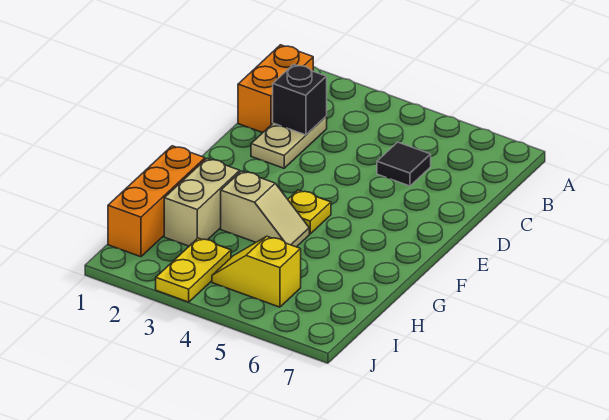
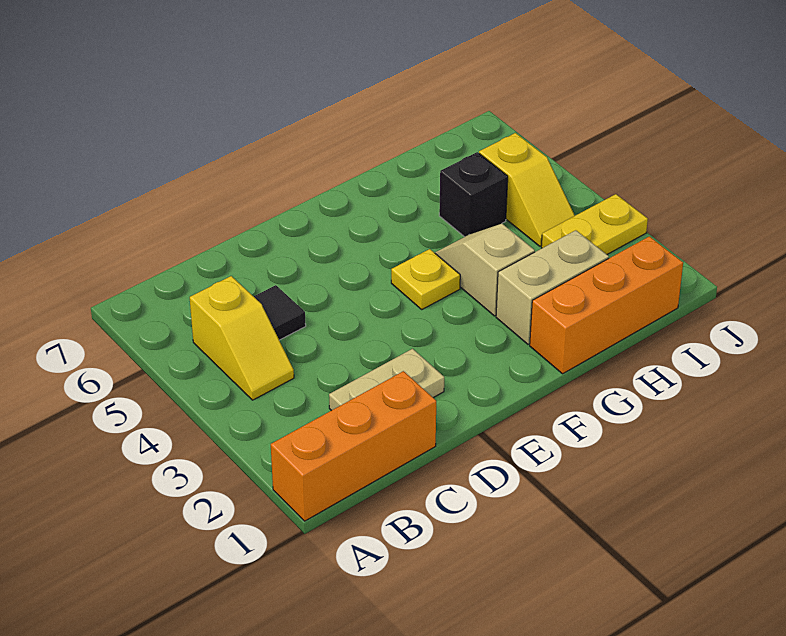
orange brick B1:C1 level 1 -> orange brick A1:C1 level 1
none -> yellow slope B4:B5 level 1 top 5
black brick C2 level 2 -> black brick H5 level 1

